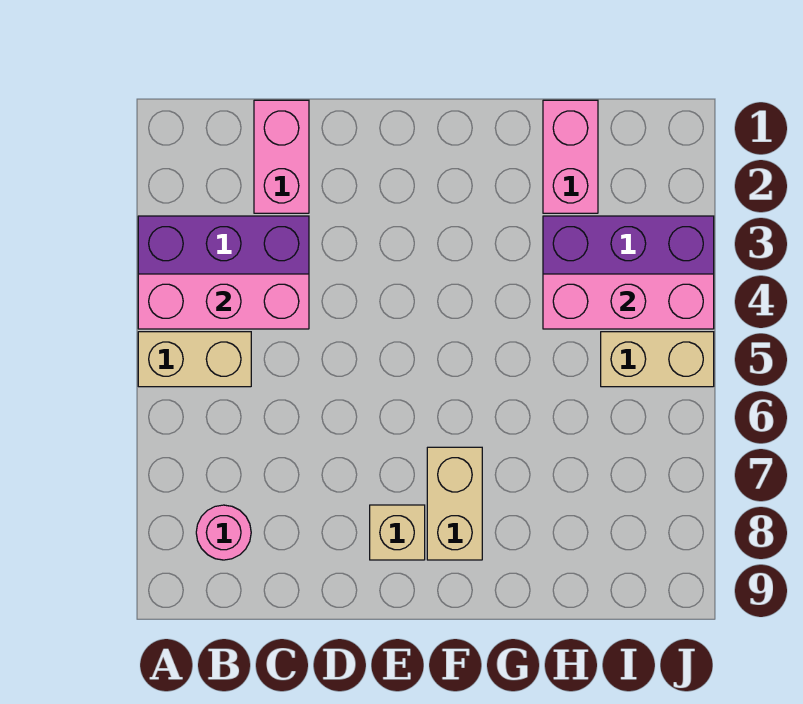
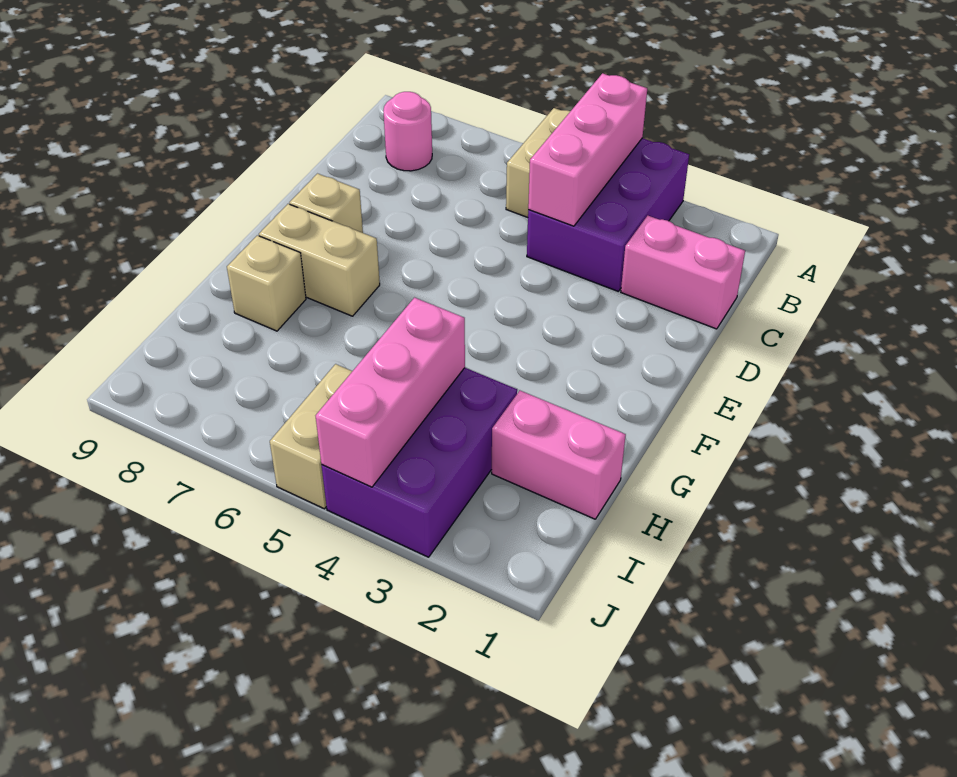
none -> tan brick G8 level 1

